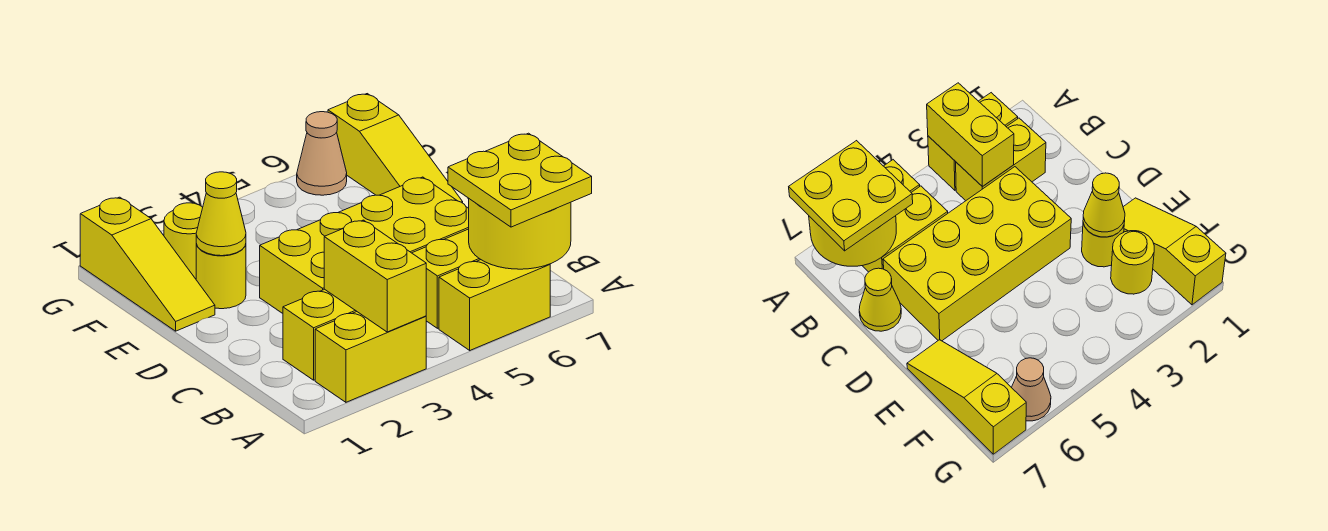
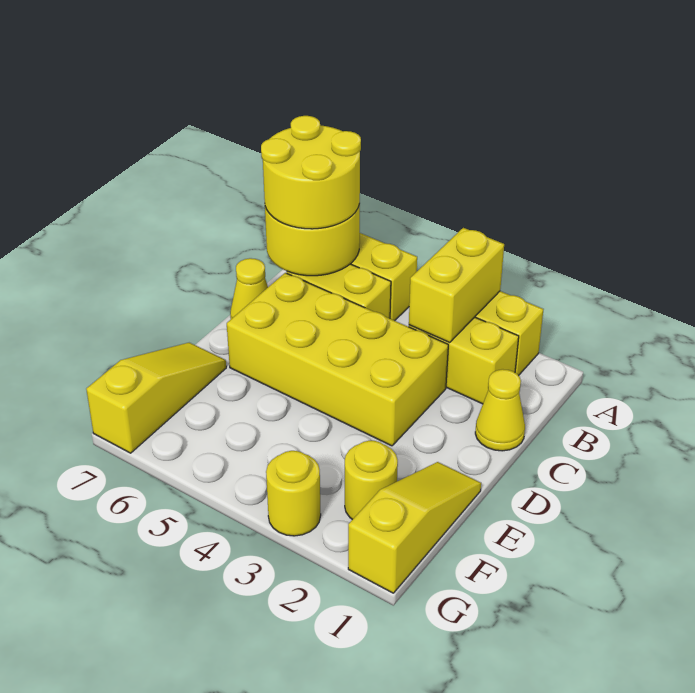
yellow plate A6:B7 level 3 -> yellow round brick A6:B7 level 3
yellow round brick E2 level 1 -> yellow round brick G3 level 1
yellow cone E2 level 2 -> yellow cone C1 level 1
tan cone G6 level 1 -> none

